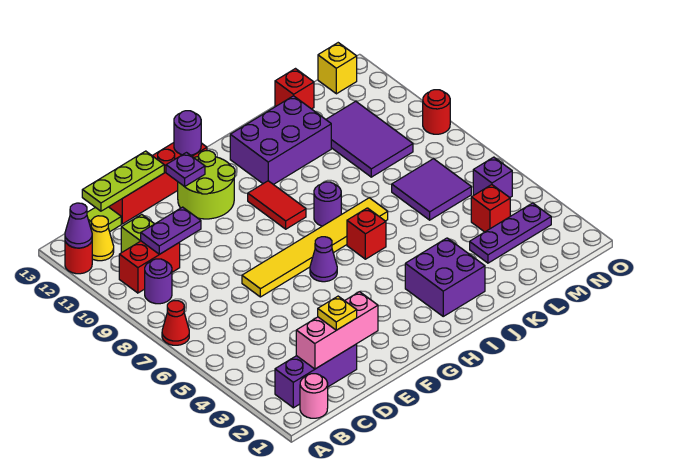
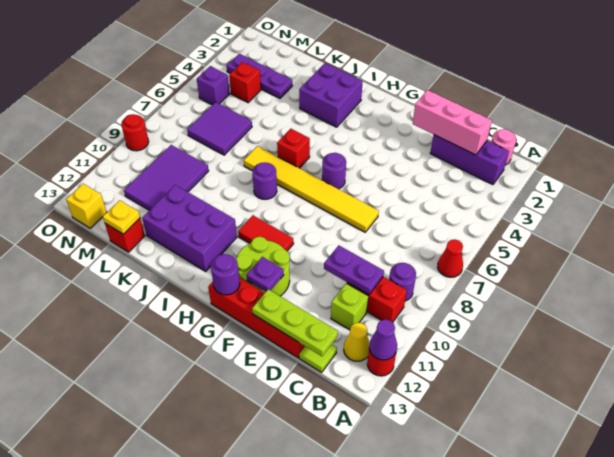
yellow plate D2 level 3 -> yellow plate L13 level 2
purple cone G6 level 1 -> purple round brick G6 level 1
red tile H9:H10 level 1 -> red tile G10:H10 level 1

